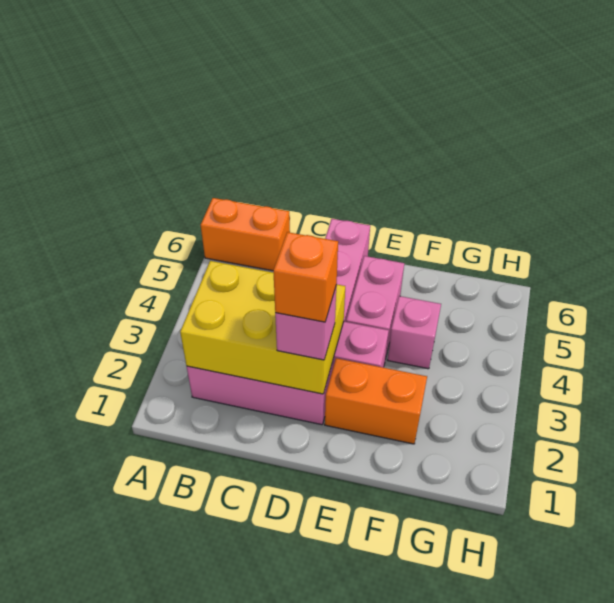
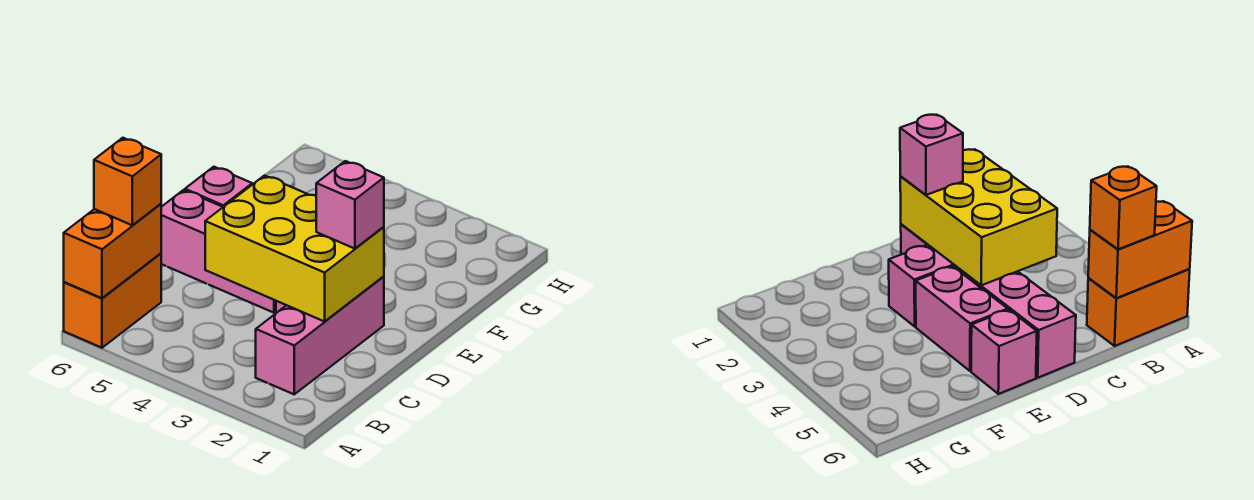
yellow brick B2:D3 level 2 -> yellow brick C2:D4 level 2
orange brick D2 level 4 -> orange brick B6 level 3
orange brick E2:F2 level 1 -> orange brick A6:B6 level 2
pink brick F4 level 1 -> pink brick E6 level 1

